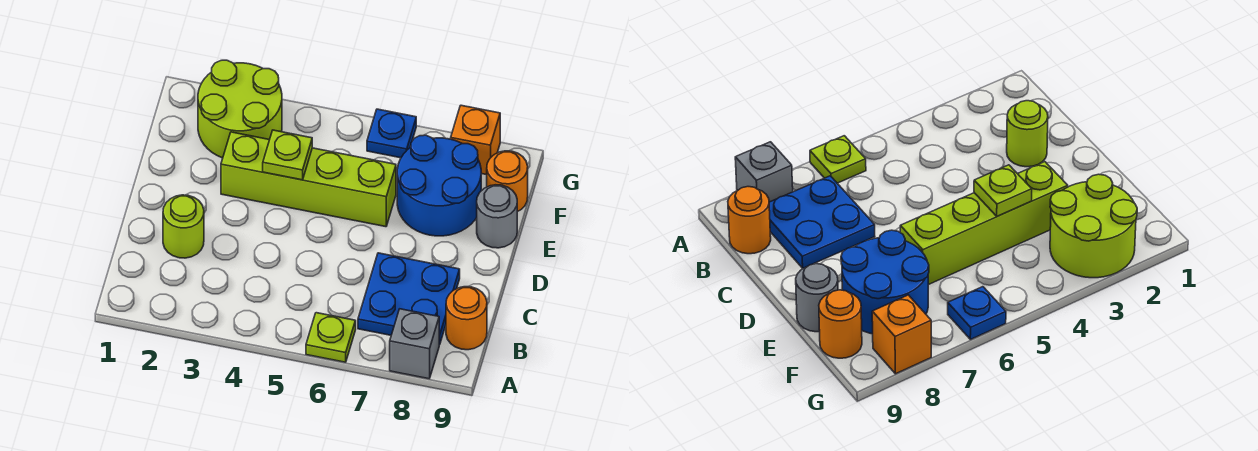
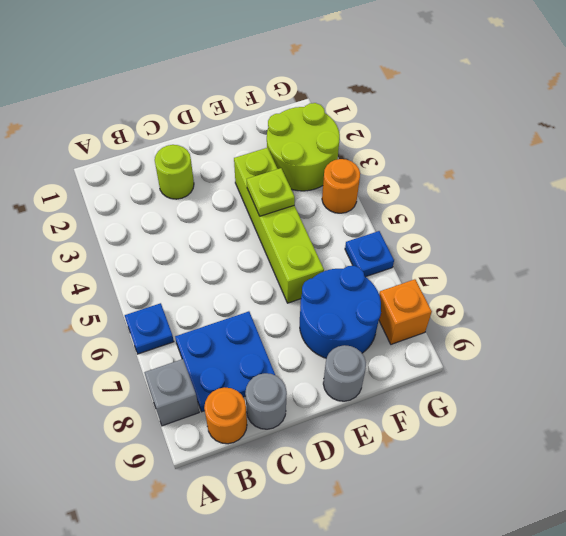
lime plate A6 level 1 -> blue plate A6 level 1
none -> grey round brick C9 level 1
orange round brick F9 level 1 -> orange round brick G4 level 1

